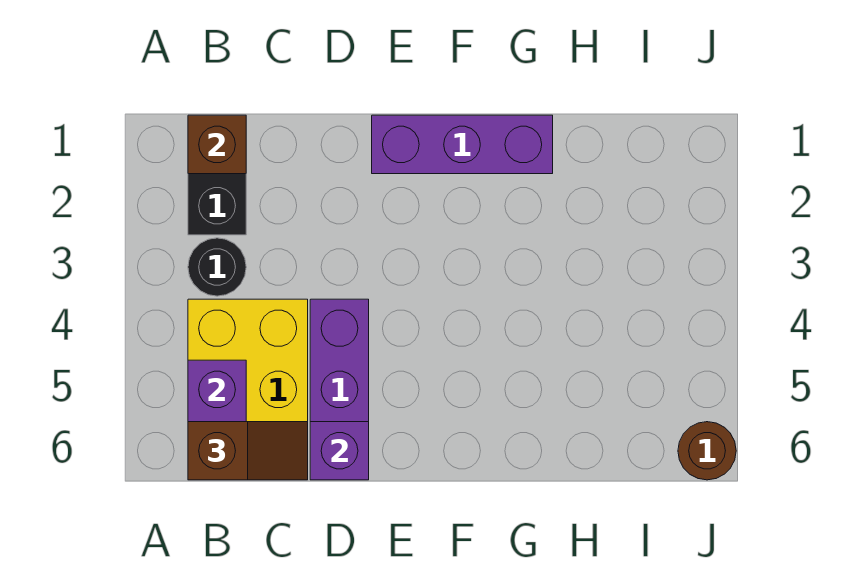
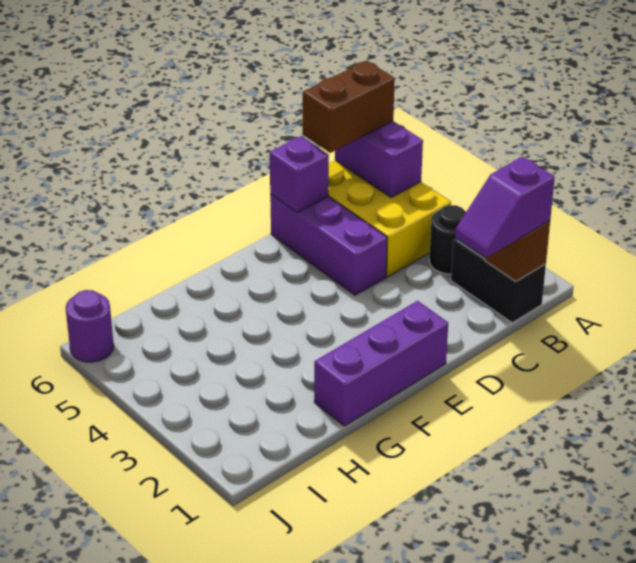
none -> purple slope B1:C1 level 3 top B
brown slope B6:C6 level 3 top B -> brown brick B6:C6 level 3
brown round brick J6 level 1 -> purple round brick J6 level 1

